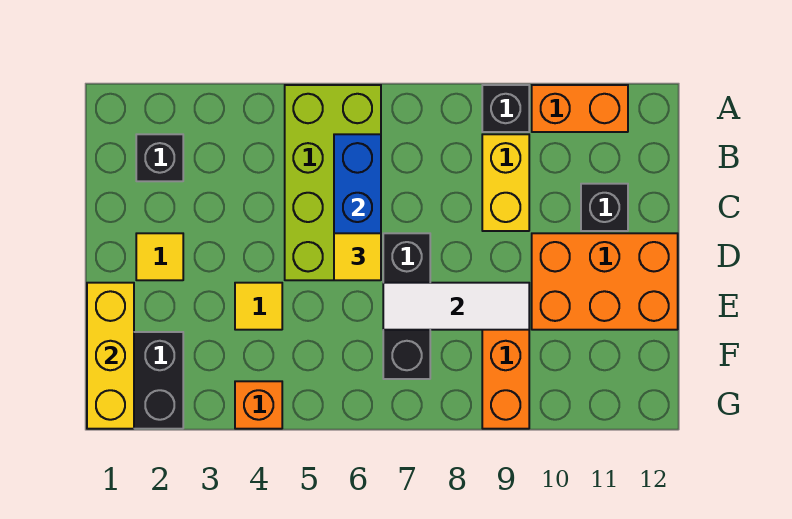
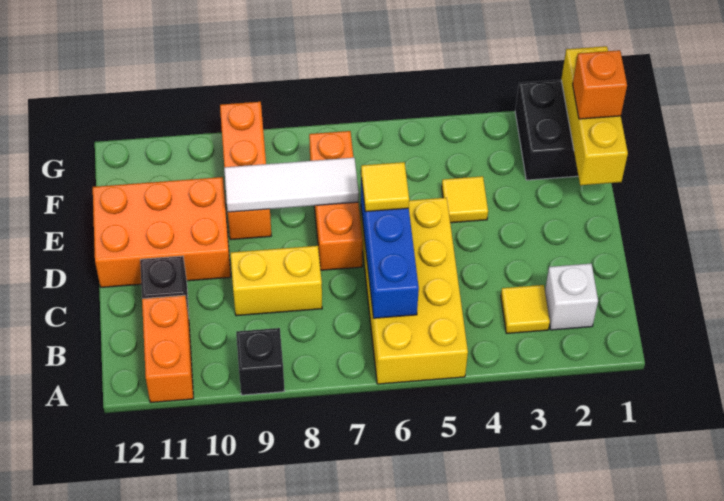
lime brick A5:D6 level 1 -> yellow brick A5:D6 level 1
orange brick A10:A11 level 1 -> orange brick A11:B11 level 1
black brick B2 level 1 -> white brick B2 level 1
yellow brick B9:C9 level 1 -> yellow brick C8:C9 level 1
yellow tile D2 level 1 -> yellow tile B3 level 1
black brick D7:F7 level 1 -> orange brick D7:F7 level 1
orange brick G4 level 1 -> orange brick F1 level 3

